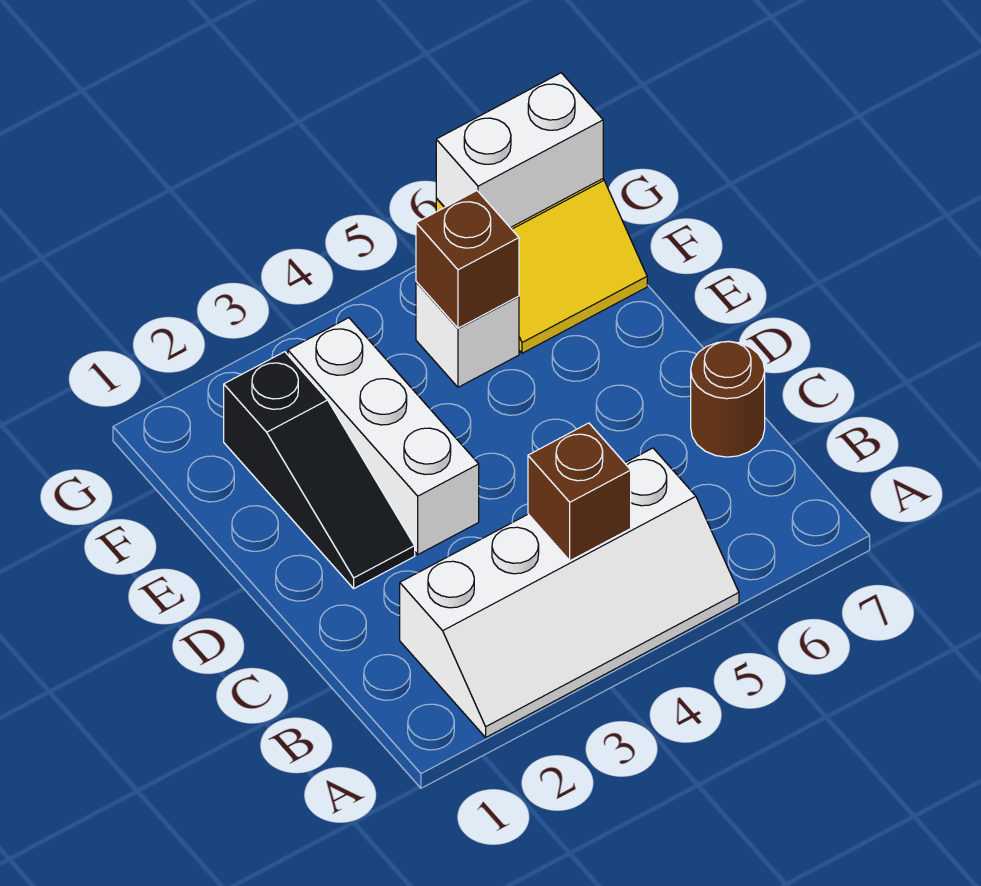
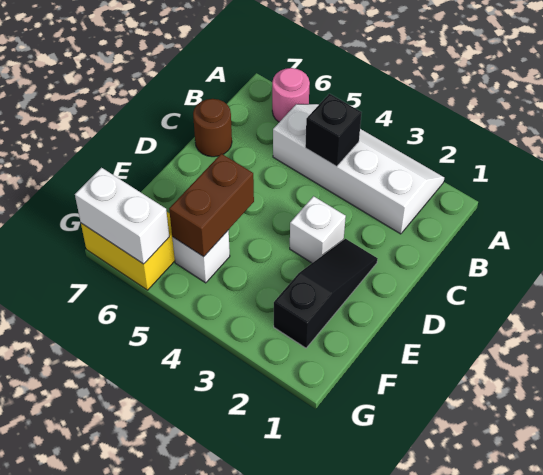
none -> pink round brick A6 level 1
brown brick B4 level 2 -> black brick B4 level 2
white brick D3:F3 level 1 -> white brick D3 level 1
brown brick F5 level 2 -> brown brick E5:F5 level 2

